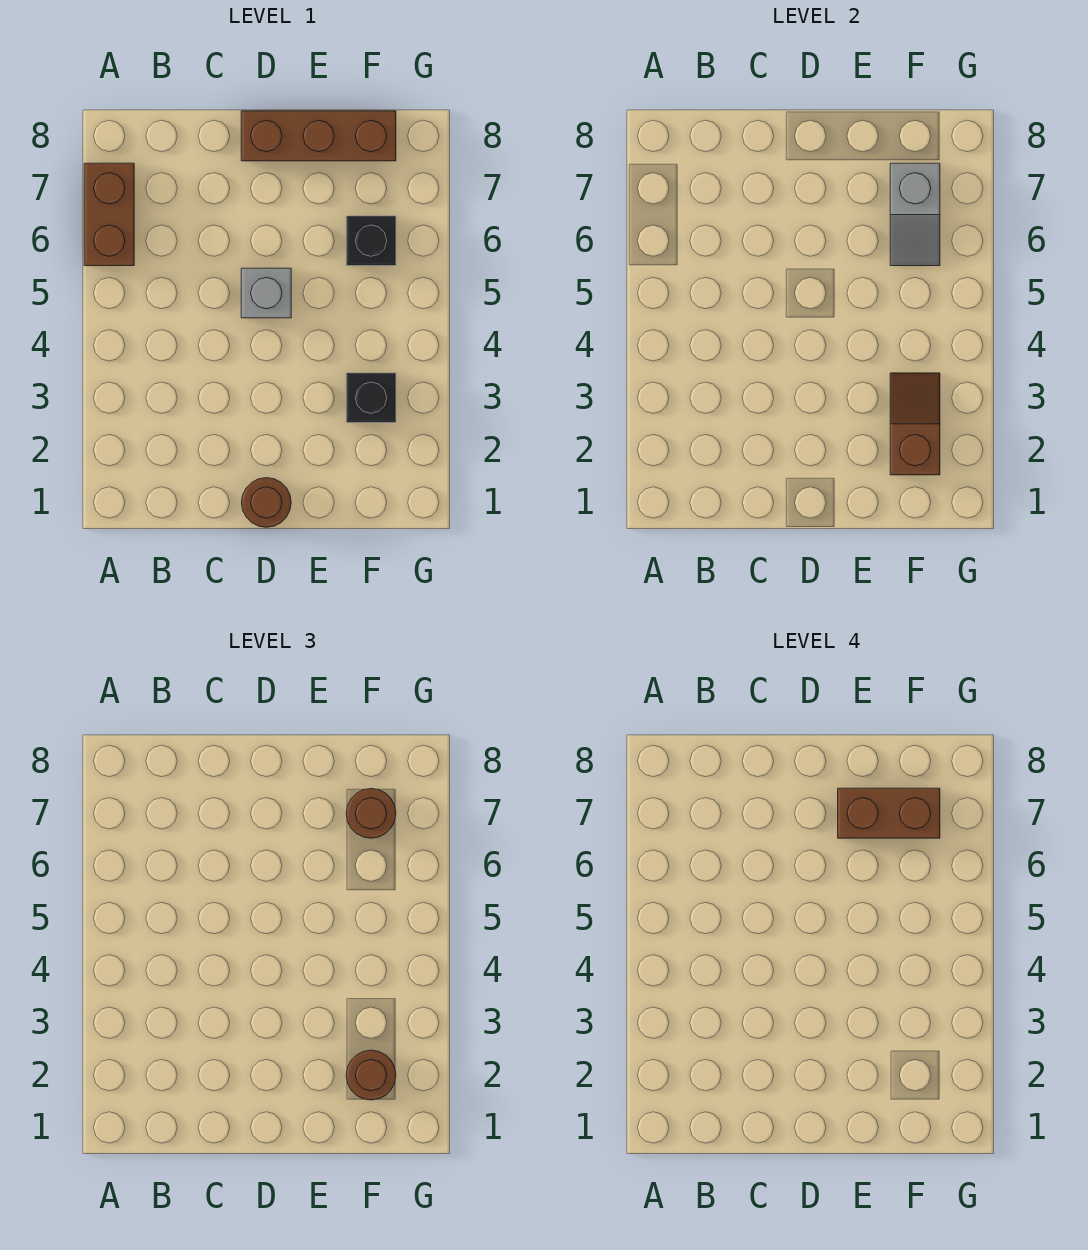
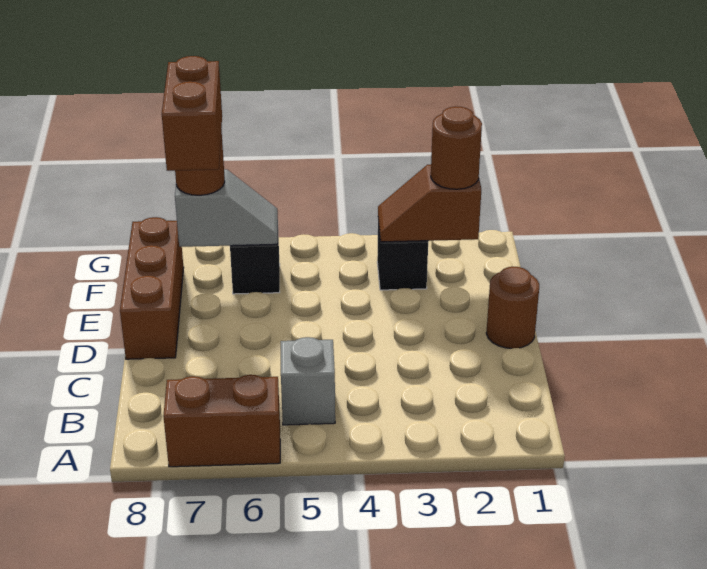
grey brick D5 level 1 -> grey brick B5 level 1

